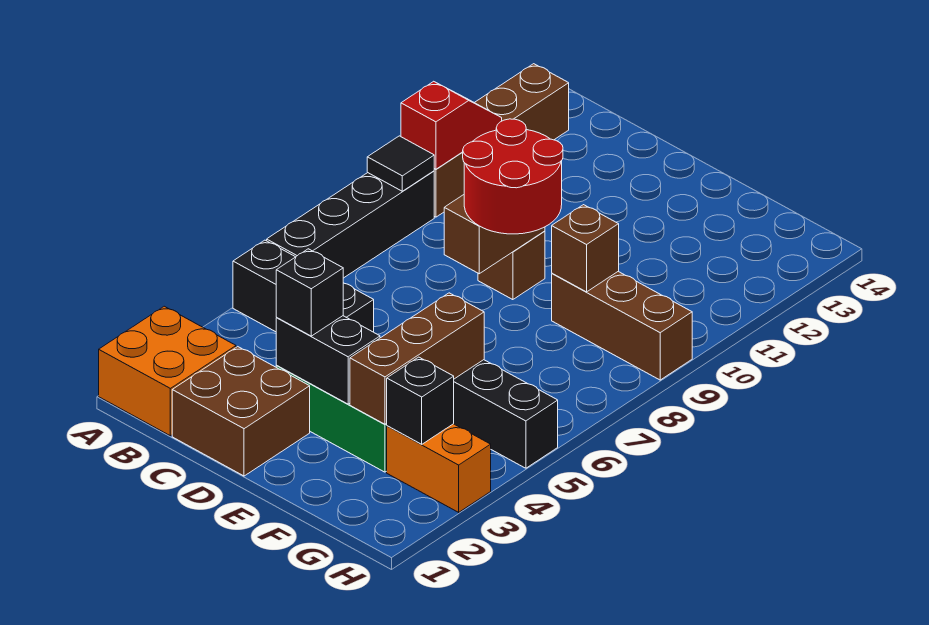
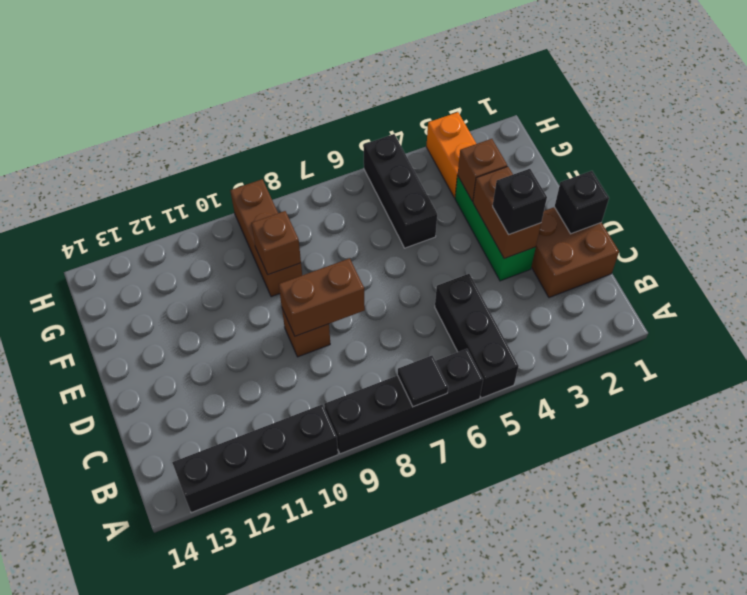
orange brick A1:B2 level 1 -> none
black tile A9 level 2 -> black tile A7 level 2
brown brick A10:A13 level 1 -> black brick A10:A13 level 1
red slope A10:A11 level 2 top 10 -> none
black brick D3:E3 level 2 -> brown brick D3:E3 level 2
red round brick D8:E9 level 3 -> none
brown brick F3:F5 level 2 -> brown brick F3 level 2
black brick G3 level 2 -> black brick D1 level 2

